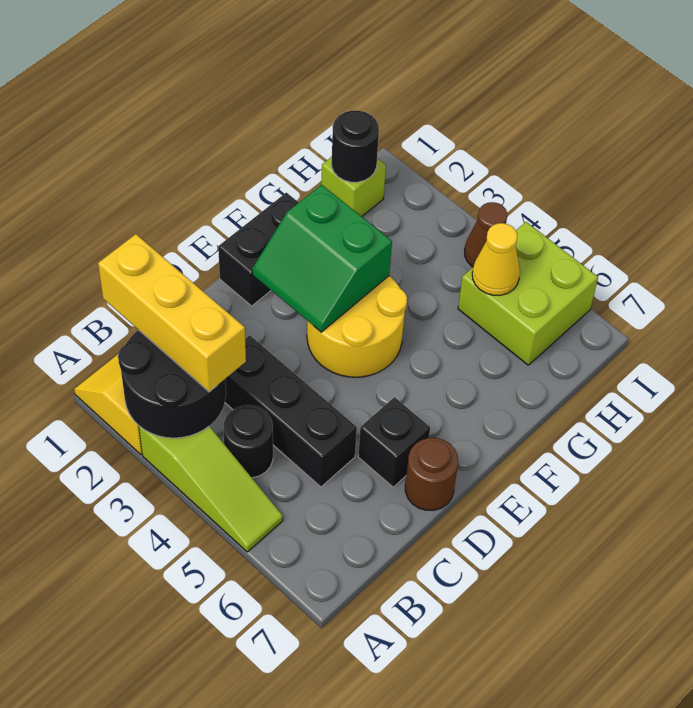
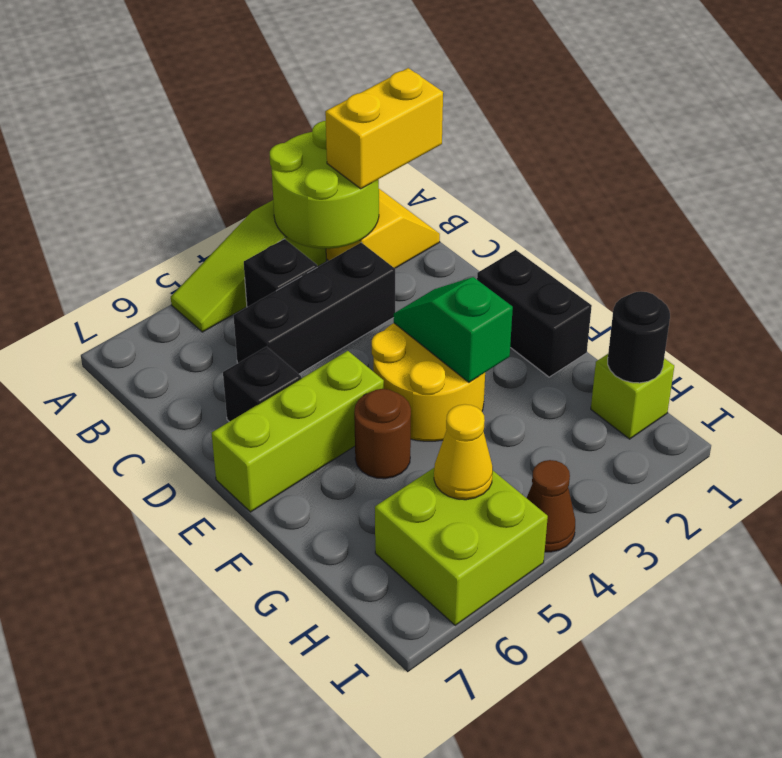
black round brick A2:B3 level 2 -> lime round brick A2:B3 level 2
yellow brick B1:B3 level 3 -> yellow brick B1:B2 level 3
black round brick B4 level 1 -> black brick B4 level 1
brown round brick D7 level 1 -> brown round brick F5 level 1
green slope E2:F3 level 2 top F -> green slope E3:F3 level 2 top F
none -> lime brick E5:E7 level 1

